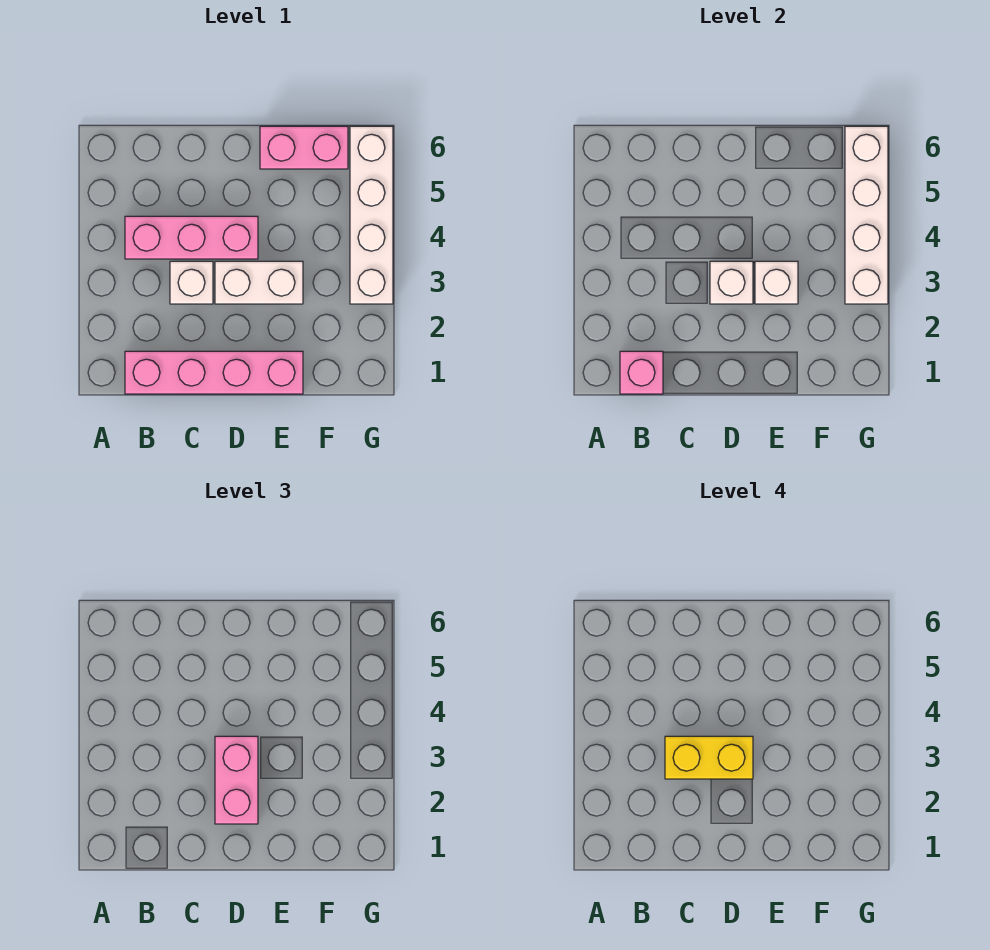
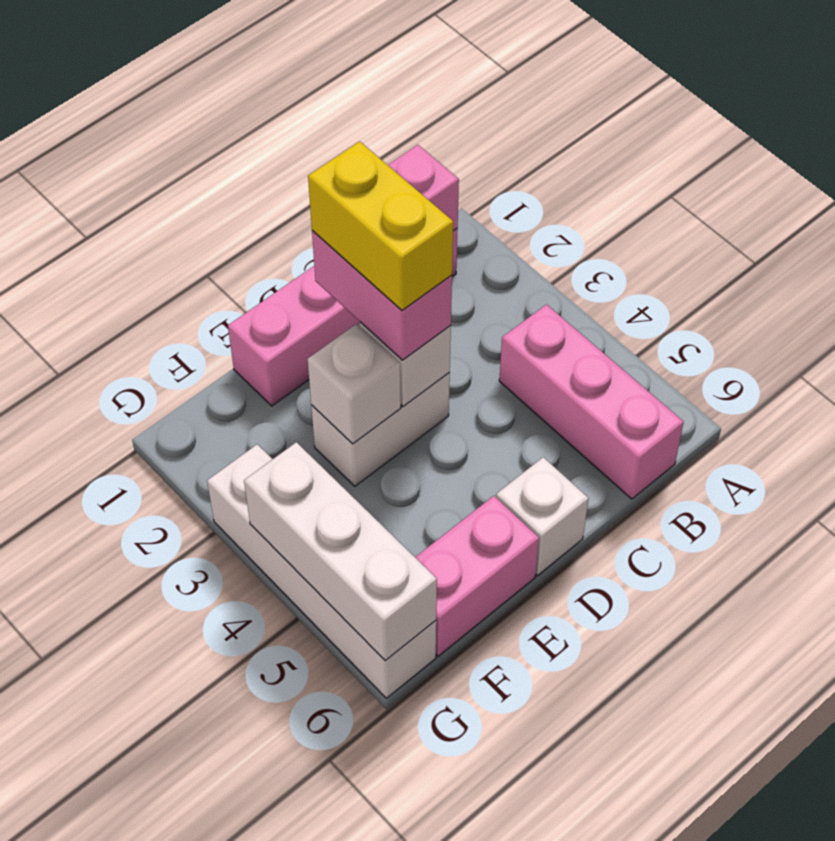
pink brick B4:D4 level 1 -> pink brick B4:B6 level 1
white brick C3 level 1 -> white brick D6 level 1
yellow brick C3:D3 level 4 -> yellow brick D2:D3 level 4
white brick G3:G6 level 2 -> white brick G4:G6 level 2

